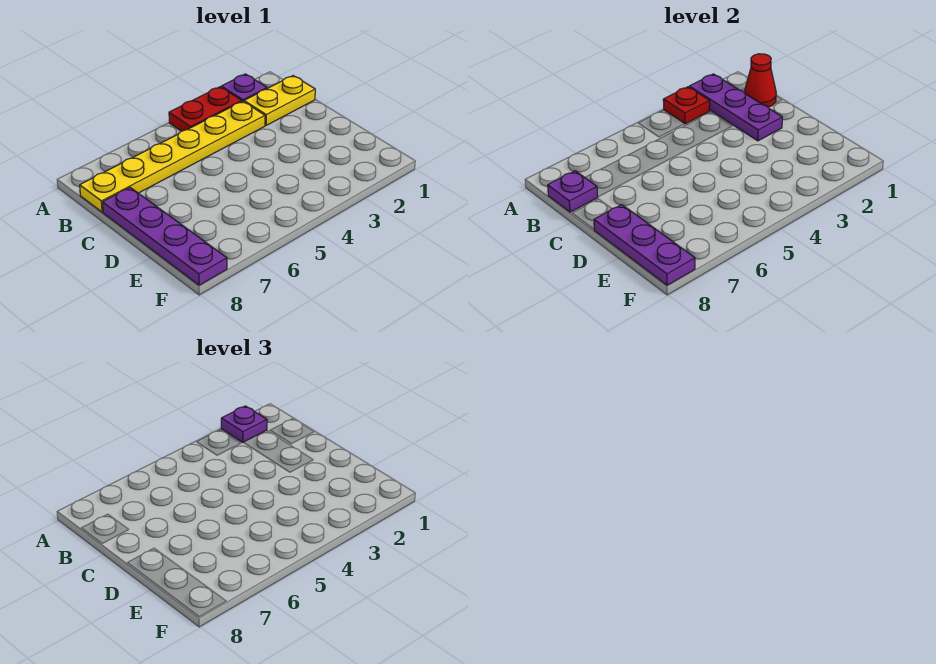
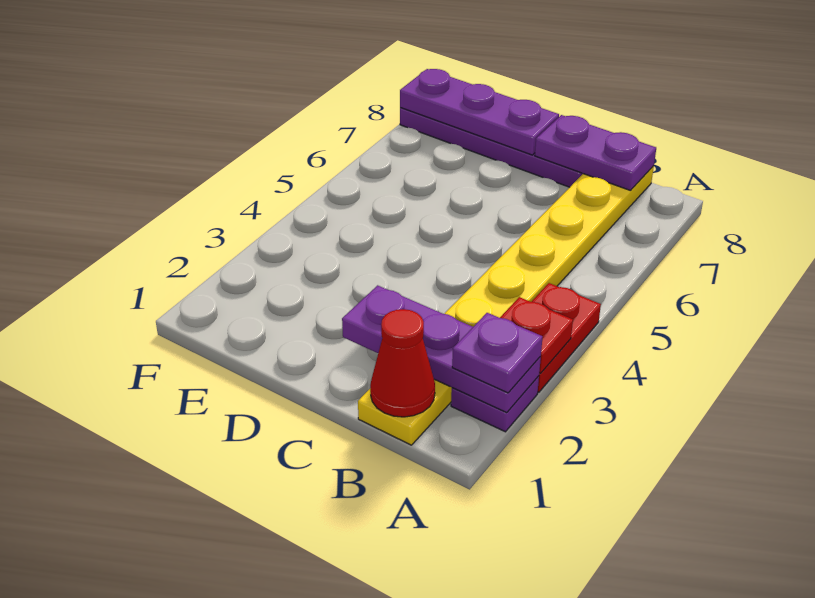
purple plate B8 level 2 -> purple plate B8:C8 level 2

